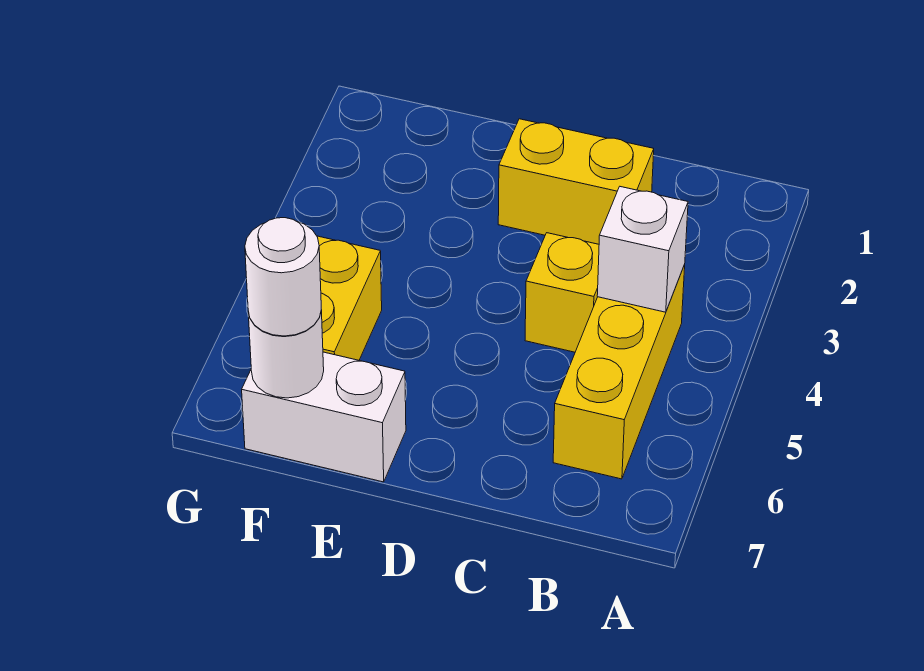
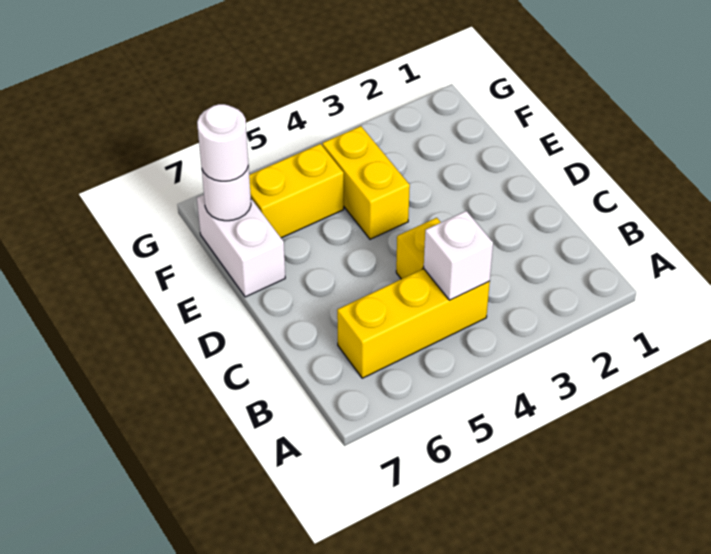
yellow brick C2:D2 level 1 -> yellow brick E4:F4 level 1

